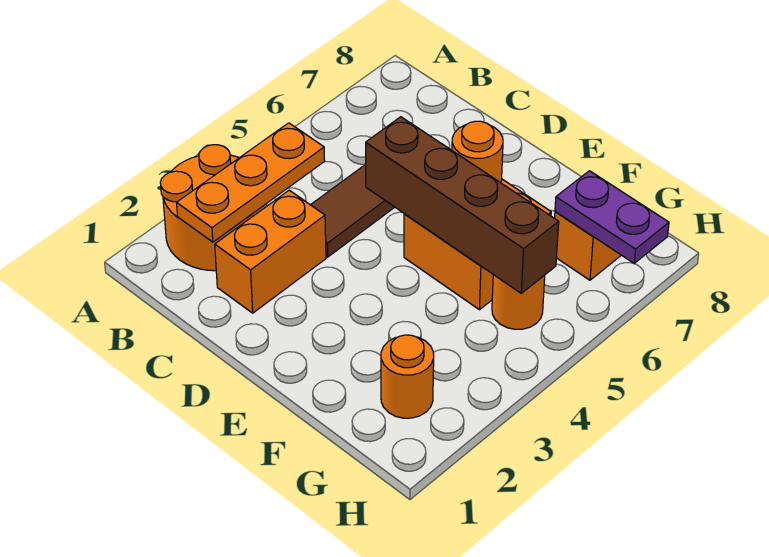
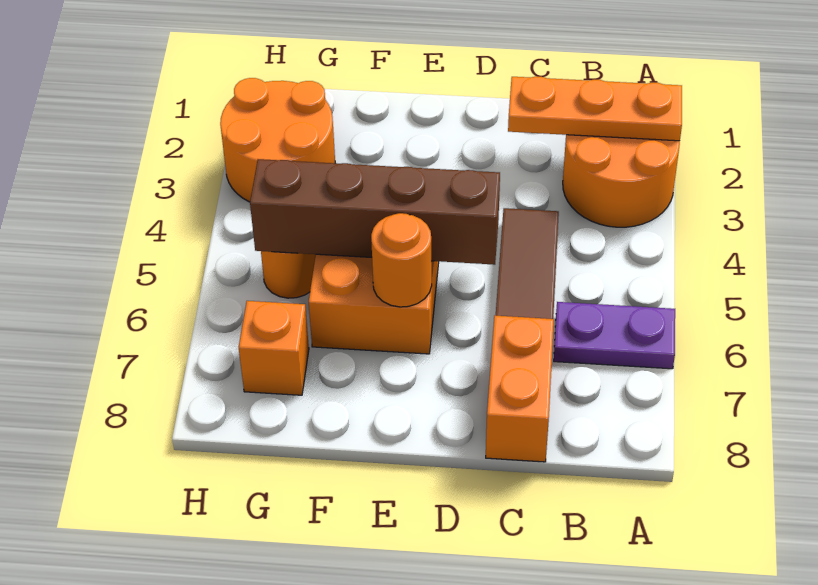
orange plate B2:B4 level 2 -> orange plate A2:C2 level 2
orange brick C2:C3 level 1 -> orange brick C7:C8 level 1
orange round brick G2 level 1 -> orange round brick G2:H3 level 1
purple plate G7:H7 level 2 -> purple plate A6:B6 level 1

